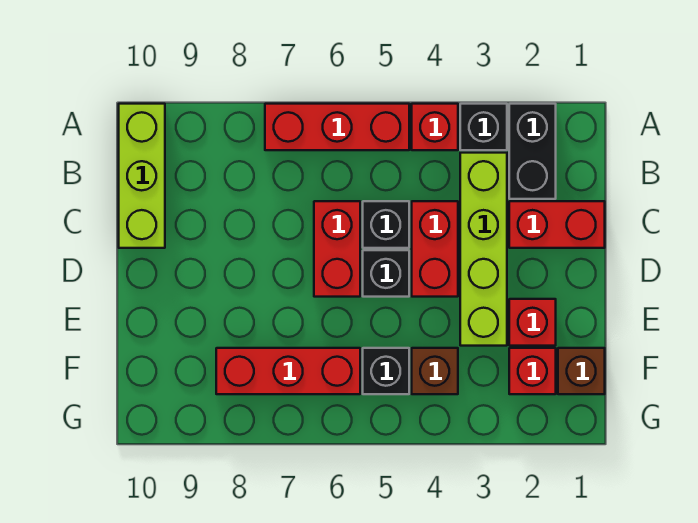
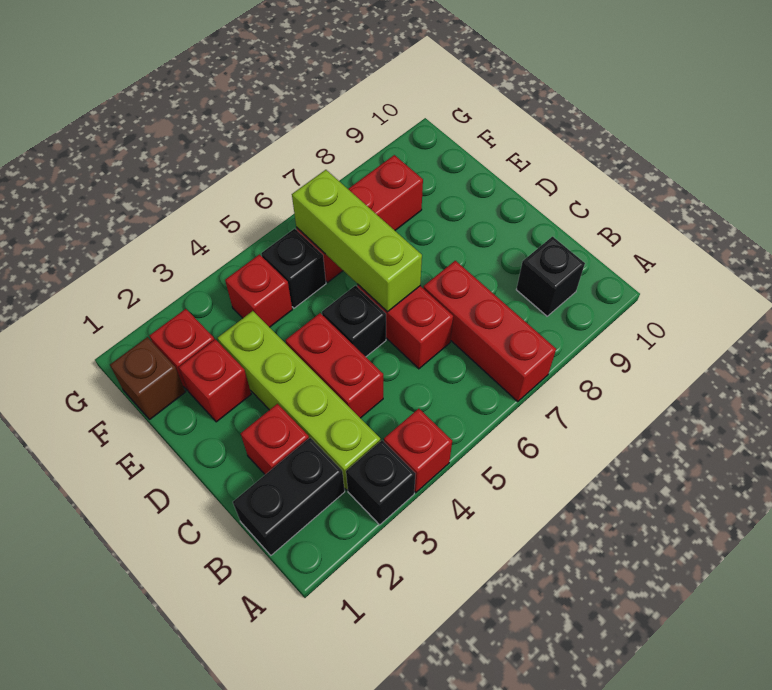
black brick A2:B2 level 1 -> black brick B1:B2 level 1
red brick A5:A7 level 1 -> red brick A7:C7 level 1
lime brick A10:C10 level 1 -> lime brick D6:F6 level 2
red brick C1:C2 level 1 -> red brick C2 level 1
black brick C5 level 1 -> black brick B9 level 1
brown brick F4 level 1 -> red brick F4 level 1

